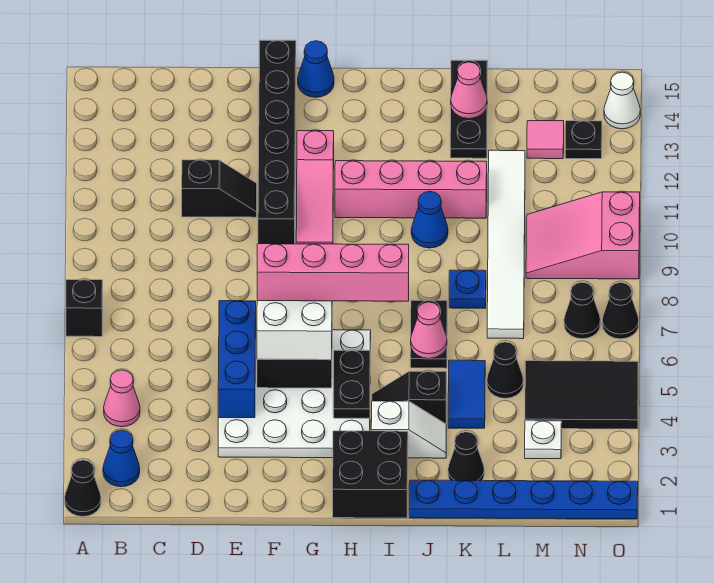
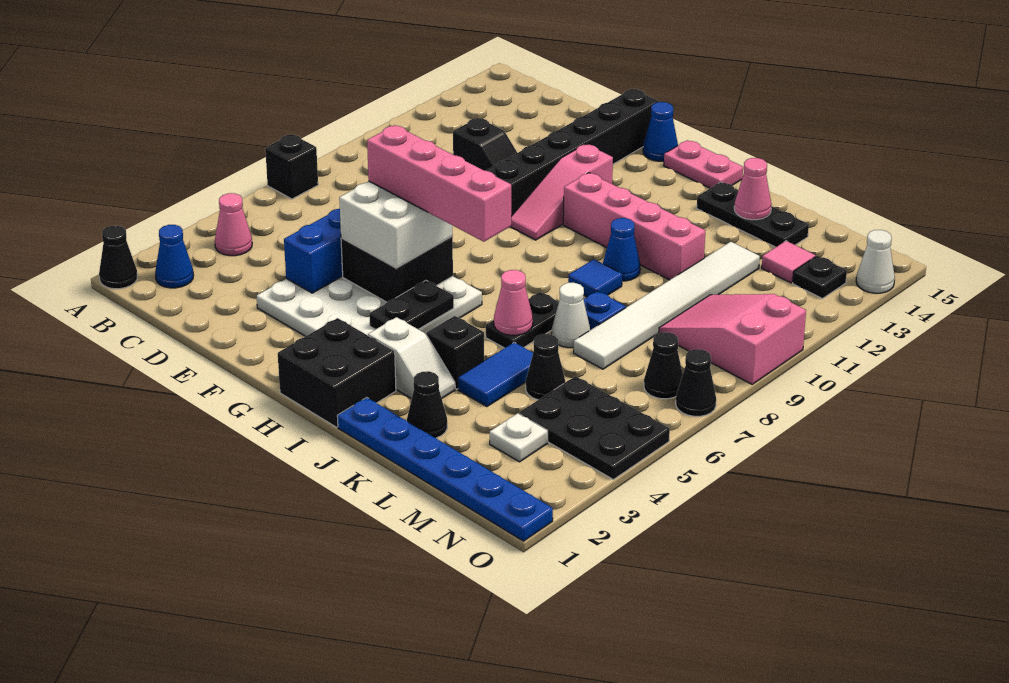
none -> pink plate H15:I15 level 1
none -> blue tile J9 level 1
none -> white cone K7 level 1
black plate K13:K15 level 1 -> black plate J14:L14 level 1
black tile M4:O5 level 1 -> black plate M4:O5 level 1

